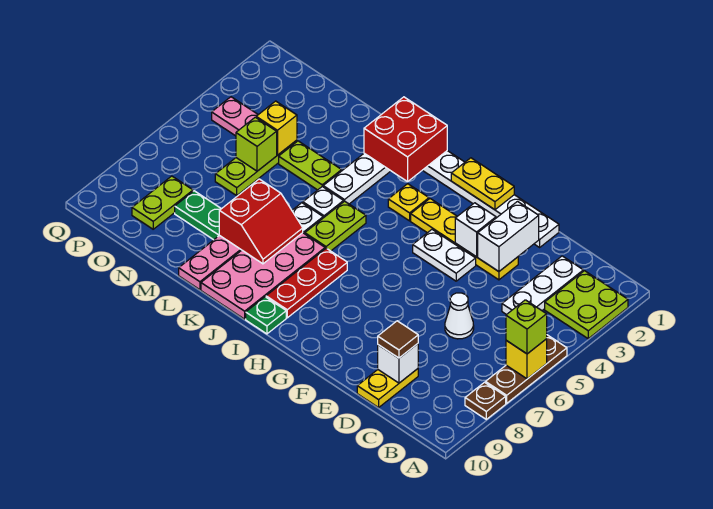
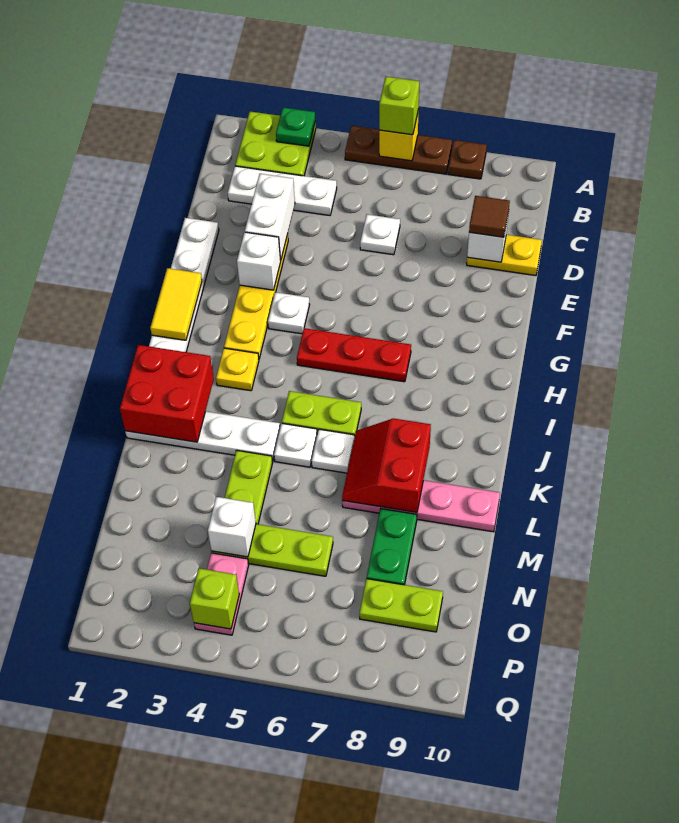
white cone D6 level 1 -> white plate D6 level 1
white brick E2:E3 level 2 -> white brick D3:E3 level 2
white plate F4:G4 level 1 -> white plate G4 level 1
yellow plate G1:H1 level 2 -> yellow tile G1:H1 level 2
red plate I7:I9 level 1 -> red plate H5:H7 level 1
green plate I10 level 1 -> green plate A3 level 2
pink plate J7:K10 level 1 -> none
red slope K7:L8 level 2 top L -> red slope K7:L8 level 2 top 8
yellow brick N4 level 2 -> white brick N4 level 2
lime brick N5 level 2 -> lime brick P4 level 2

